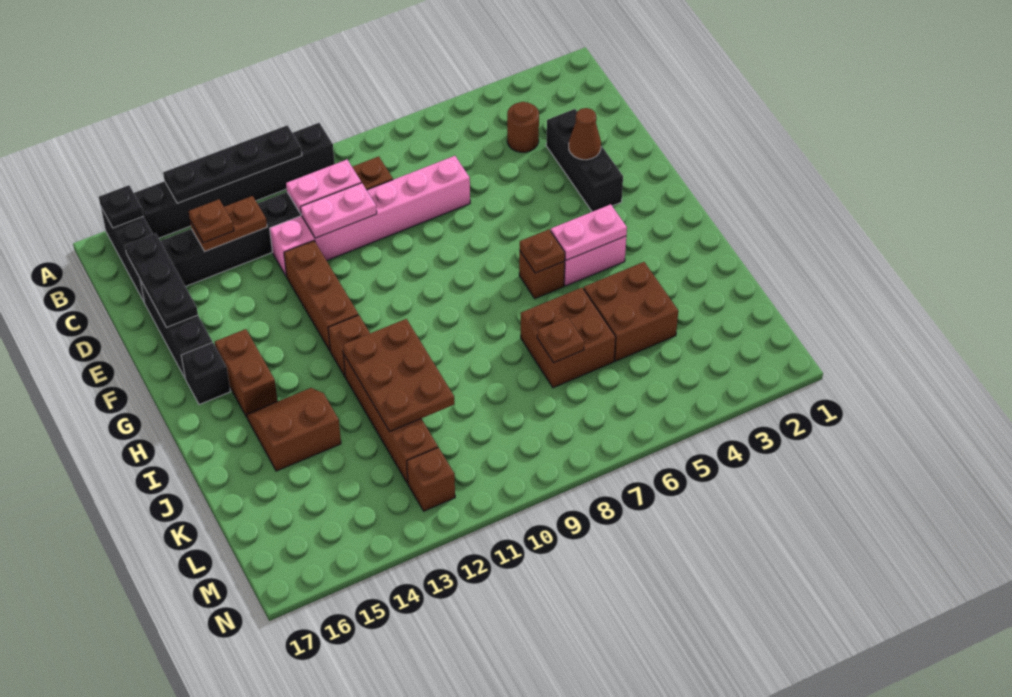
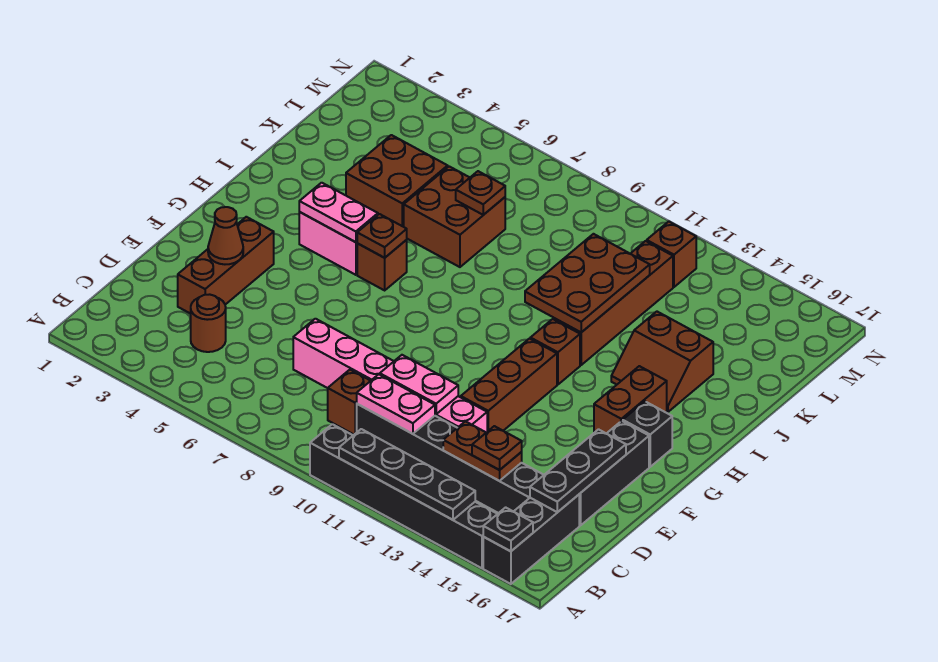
black brick D3:F3 level 1 -> brown brick D3:F3 level 1

